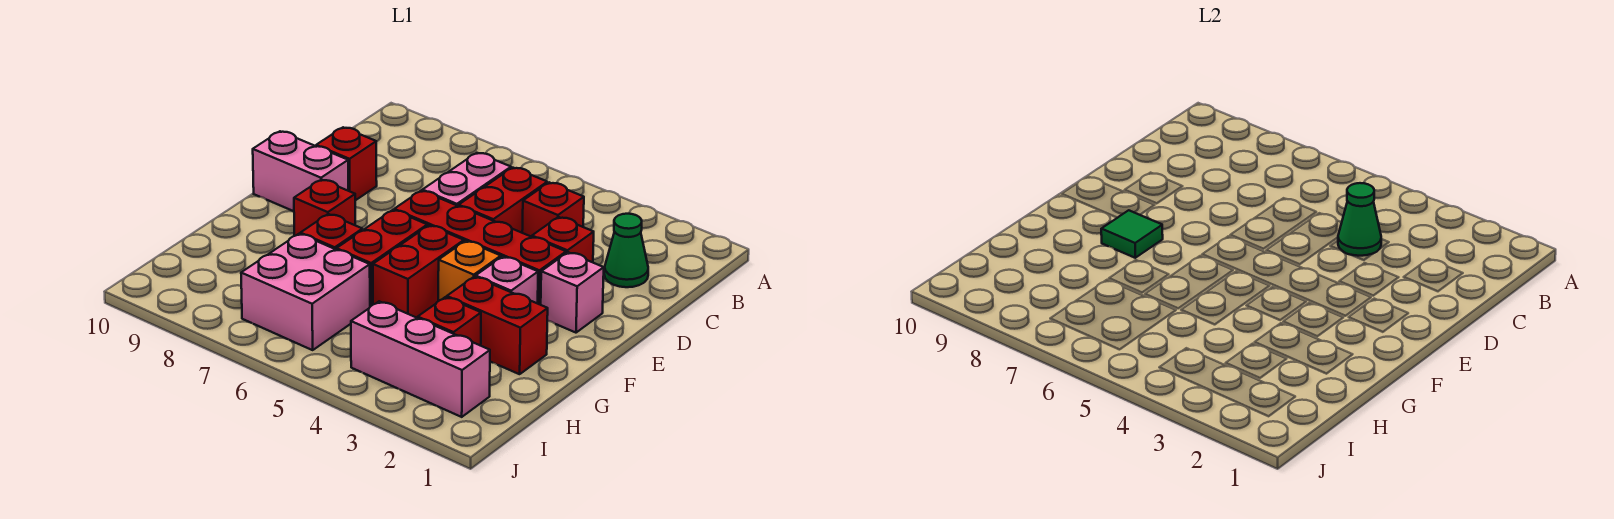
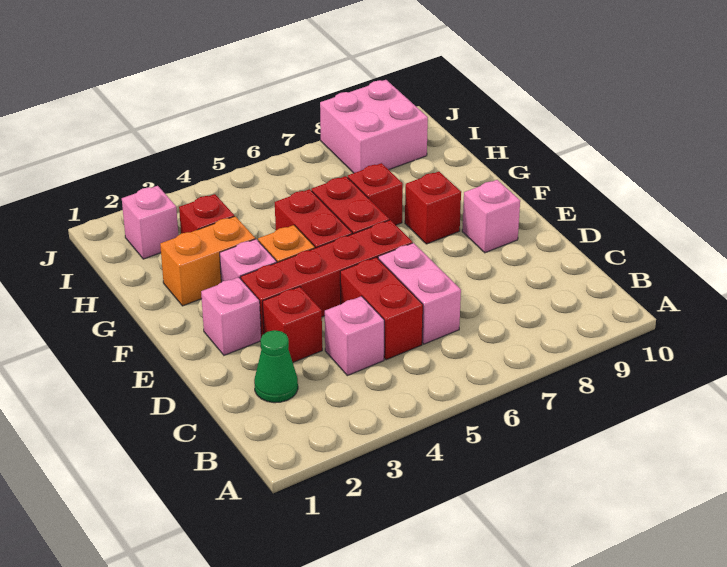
red brick C4 level 1 -> pink brick C4 level 1
green cone C4 level 2 -> none
red brick D9 level 1 -> none
pink brick E9:E10 level 1 -> pink brick E9 level 1
green tile F8 level 2 -> none
red brick G2:G3 level 1 -> orange brick G2:G3 level 1
pink brick H6:I7 level 1 -> pink brick I8:J9 level 1
pink brick I2:I4 level 1 -> pink brick I2 level 1

